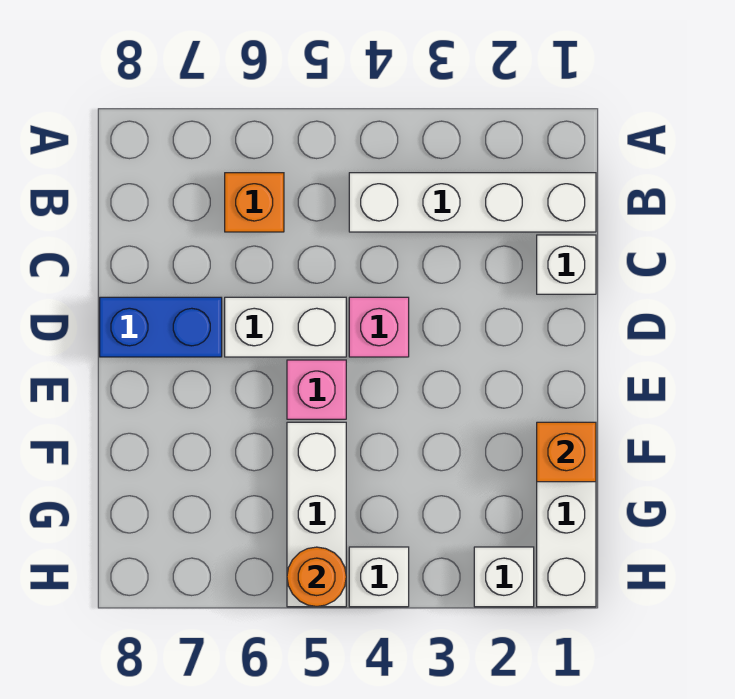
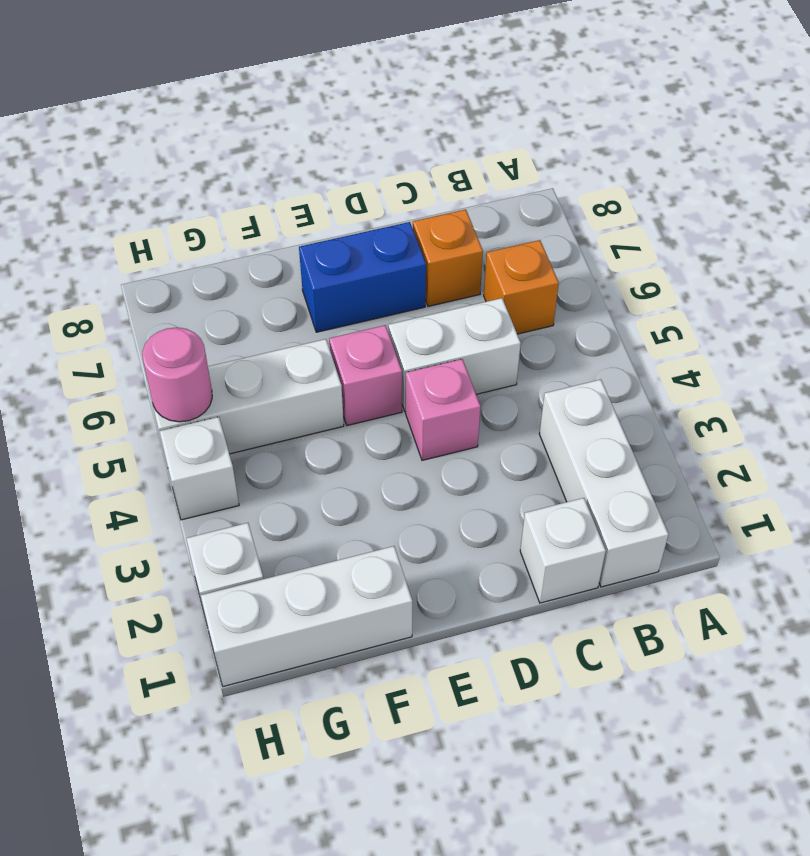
white brick B1:B4 level 1 -> white brick B1:B3 level 1
white brick D5:D6 level 1 -> white brick C5:D5 level 1
blue brick D7:D8 level 1 -> blue brick D7:E7 level 1
orange brick F1 level 2 -> orange brick C7 level 1
orange round brick H5 level 2 -> pink round brick H5 level 2

